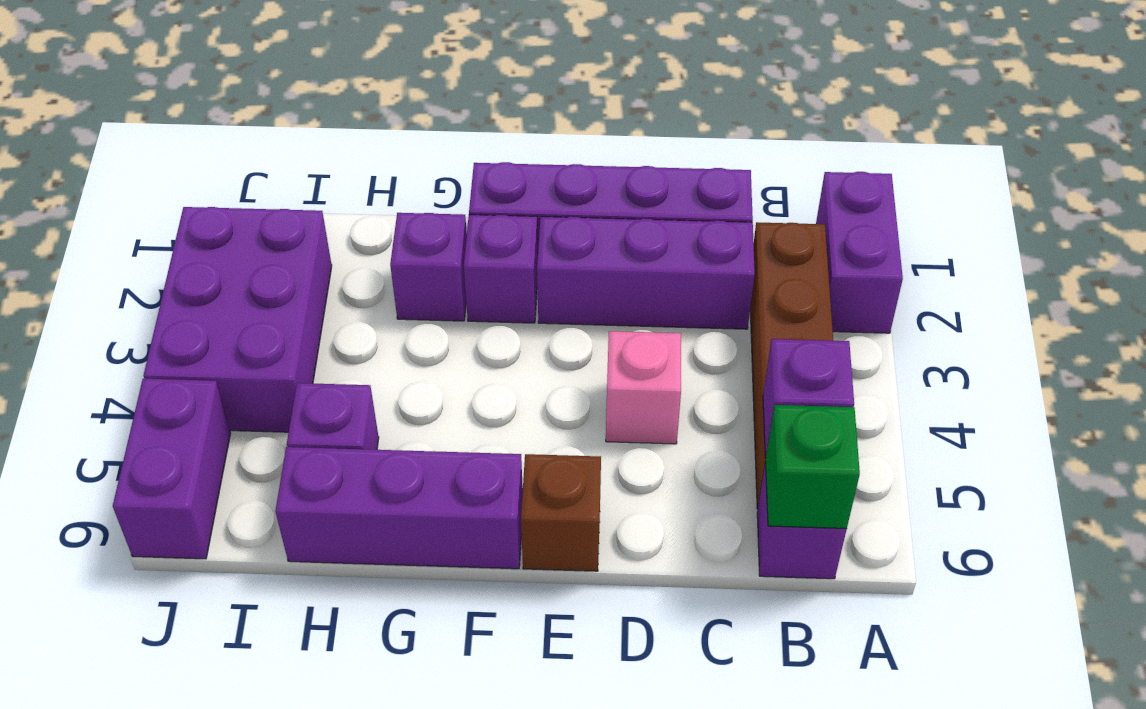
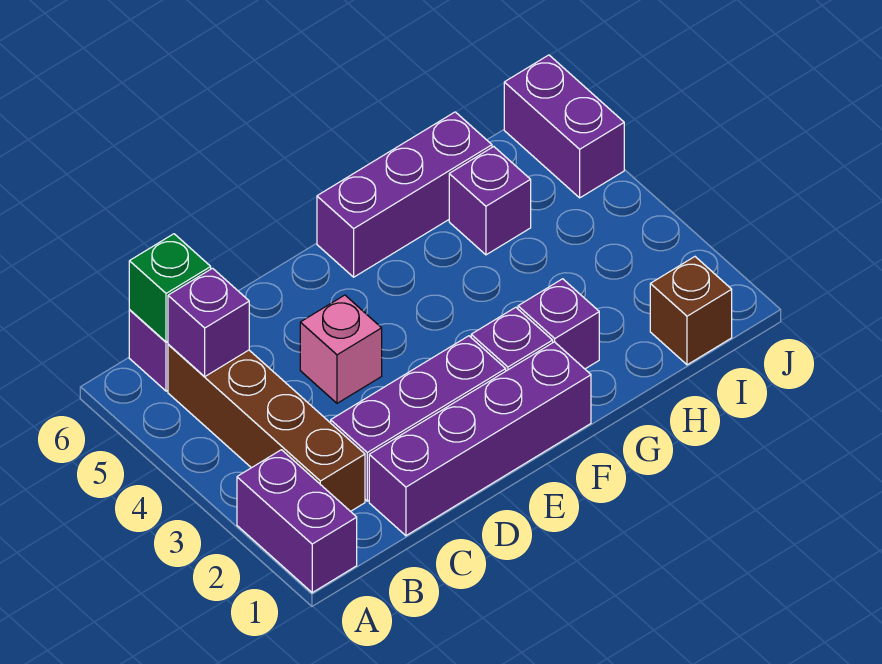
brown brick E6 level 1 -> brown brick I1 level 1
purple brick I2:J4 level 1 -> none

